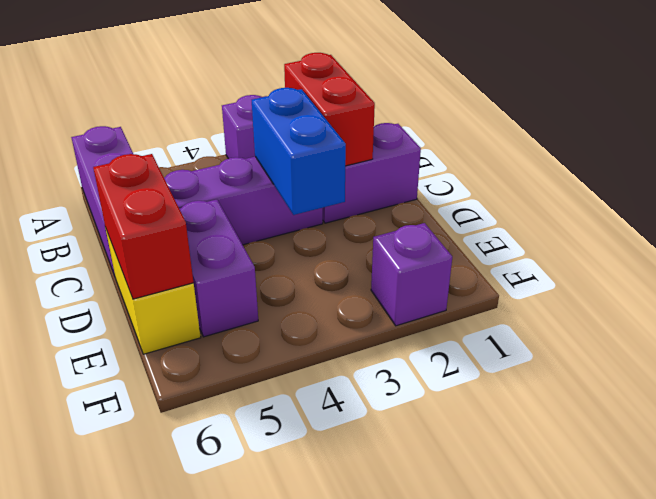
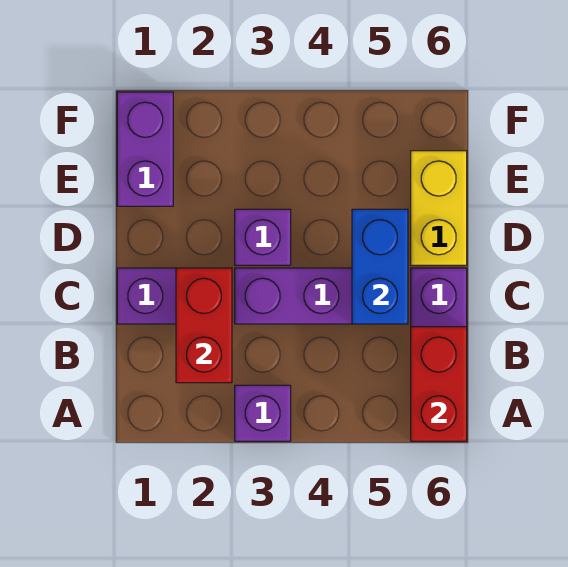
blue brick C3:D3 level 2 -> blue brick C5:D5 level 2
purple brick D5:E5 level 1 -> purple brick E1:F1 level 1
red brick D6:E6 level 2 -> red brick A6:B6 level 2
purple brick F2 level 1 -> purple brick D3 level 1

